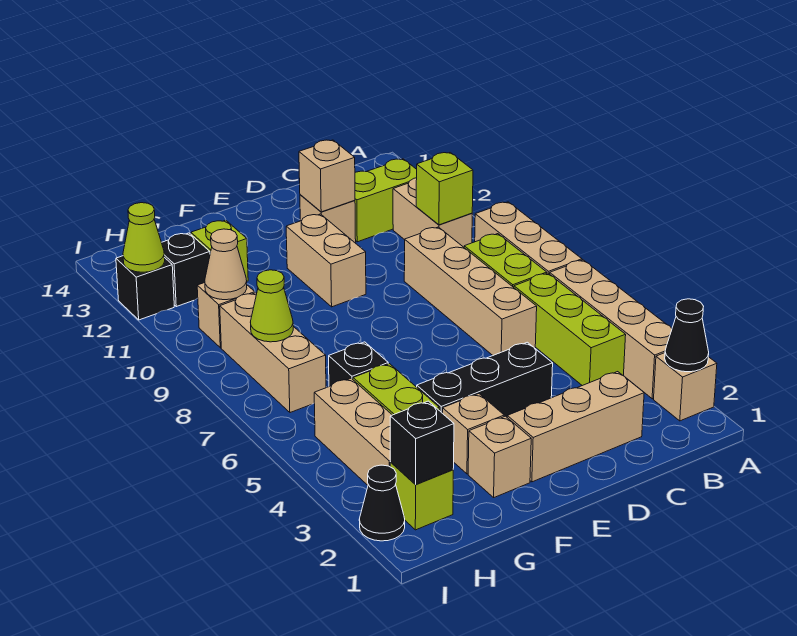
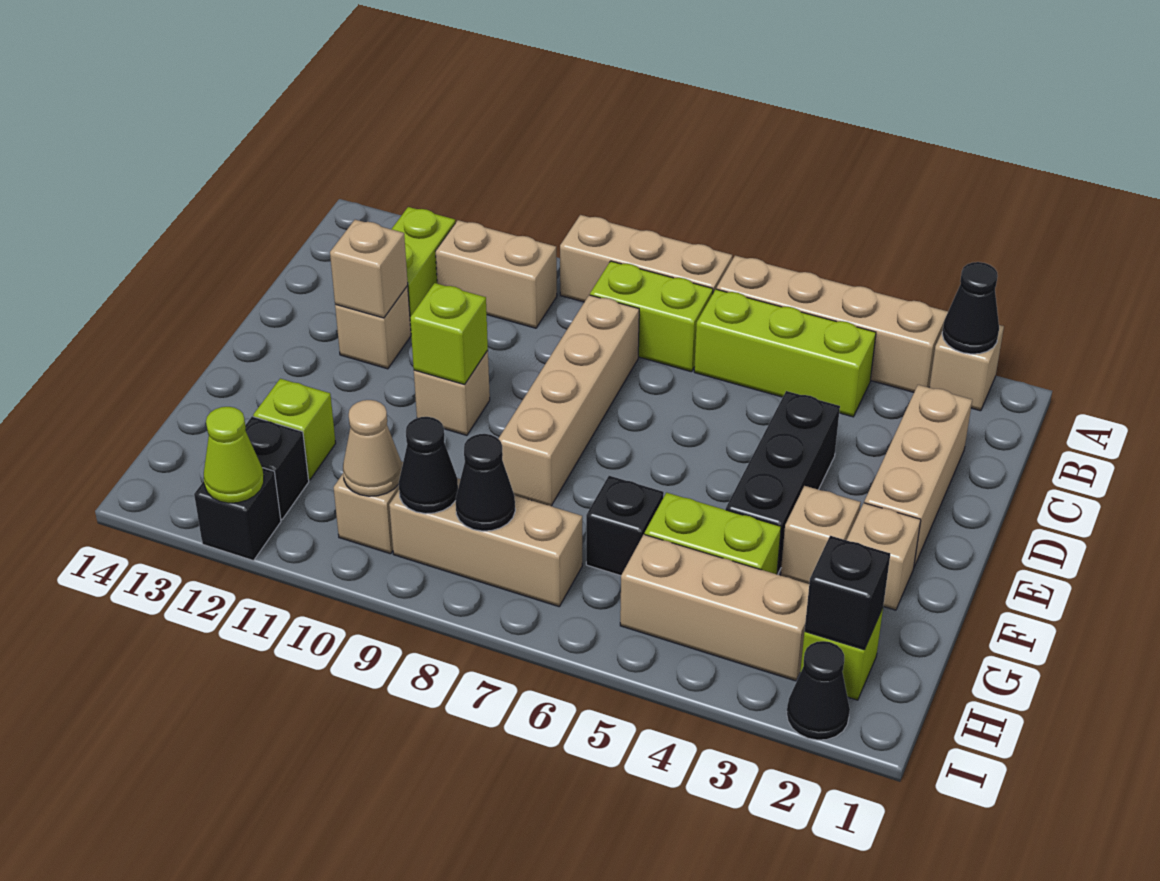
lime brick B10 level 2 -> lime brick E10 level 2
tan brick C6:C9 level 1 -> tan brick C8:F8 level 1
tan brick E10:E11 level 1 -> tan brick E10 level 1
lime cone H8 level 2 -> black cone H8 level 2
none -> black cone H9 level 2

